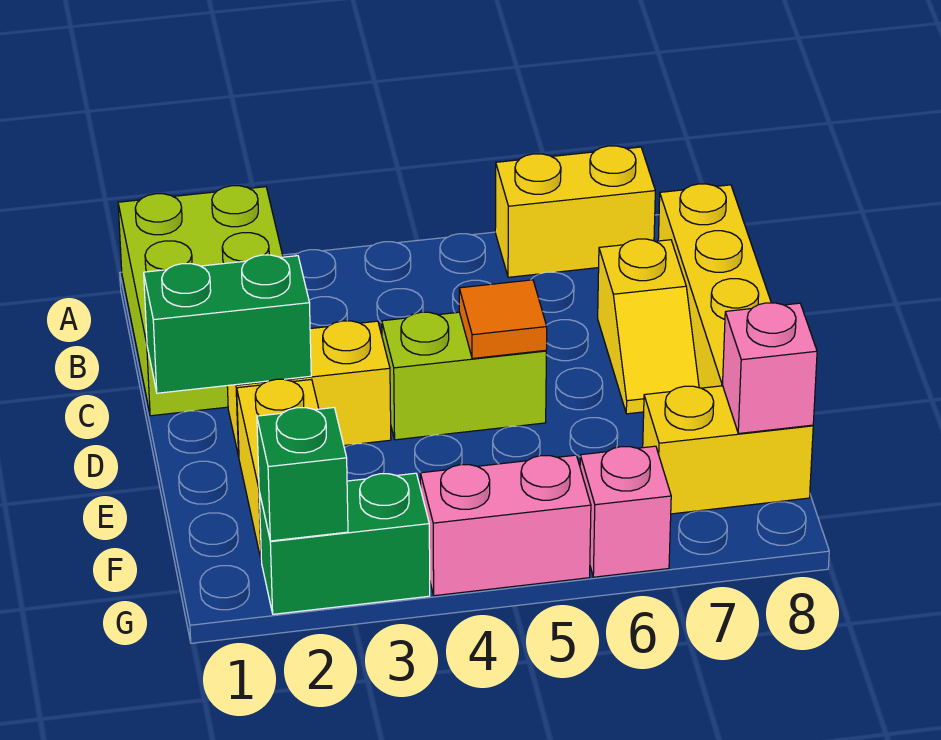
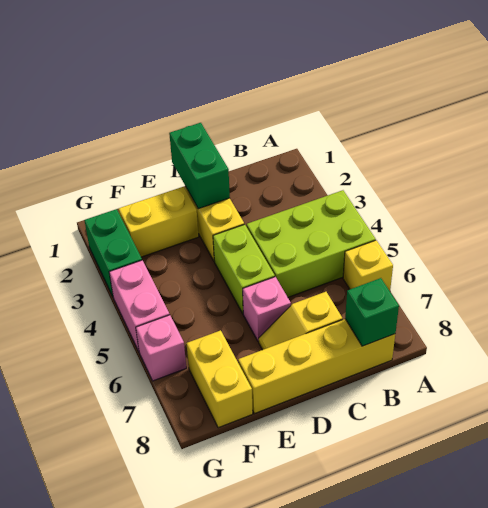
lime brick A1:C2 level 1 -> lime brick A4:C5 level 1
yellow brick A6:A7 level 1 -> yellow brick A6 level 1
orange tile D5 level 2 -> none
pink brick F8 level 2 -> pink brick D6 level 1
green brick G2 level 2 -> green brick B8 level 2

